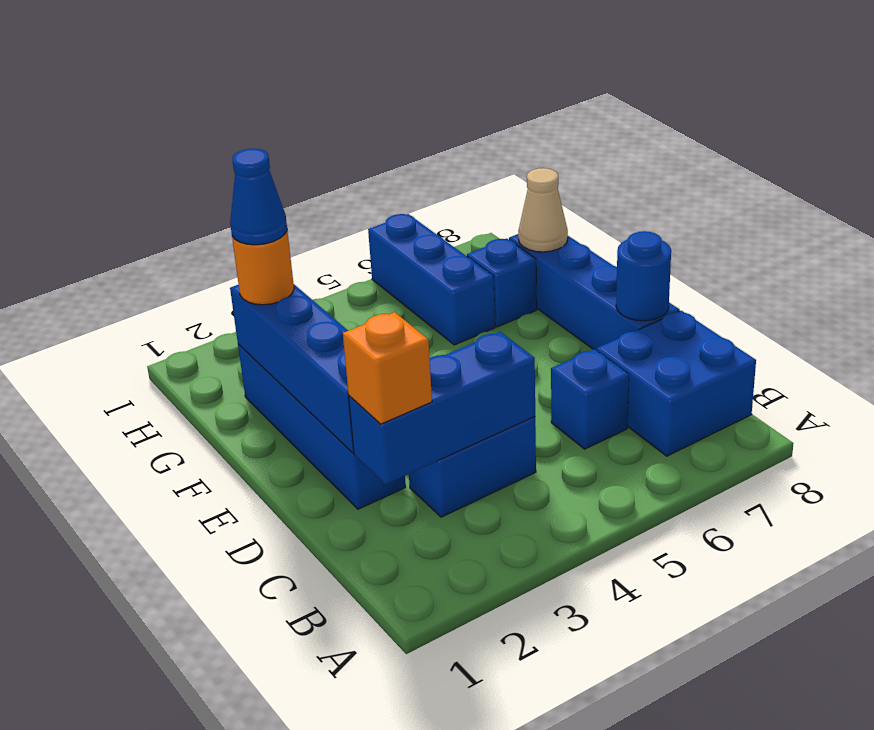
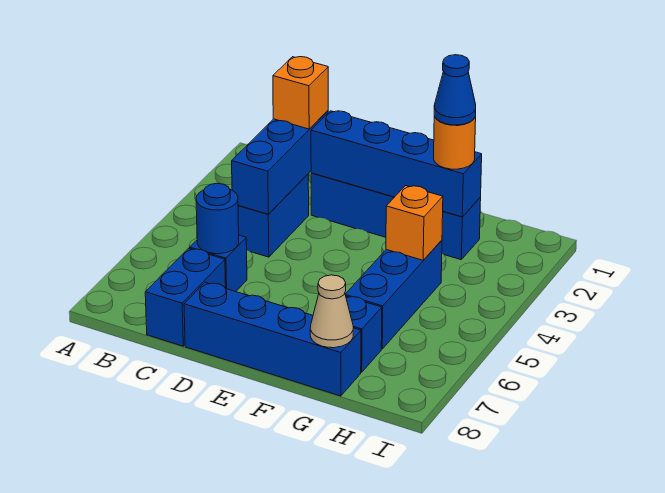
blue brick B7:C8 level 1 -> blue brick C7:C8 level 1
blue round brick D8 level 2 -> blue round brick C6 level 2
none -> orange brick G4 level 2
blue brick G6:I6 level 1 -> blue brick G4:G6 level 1

